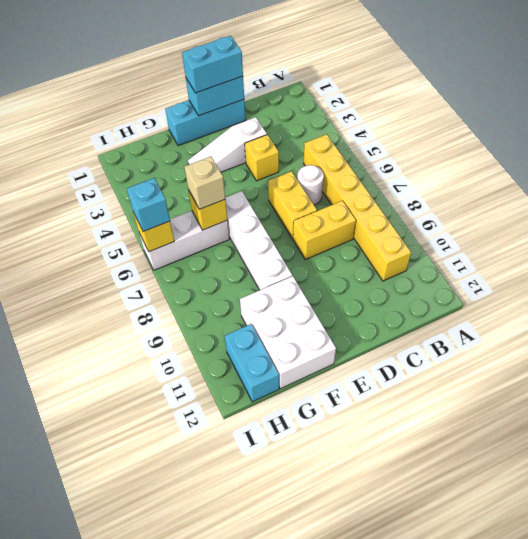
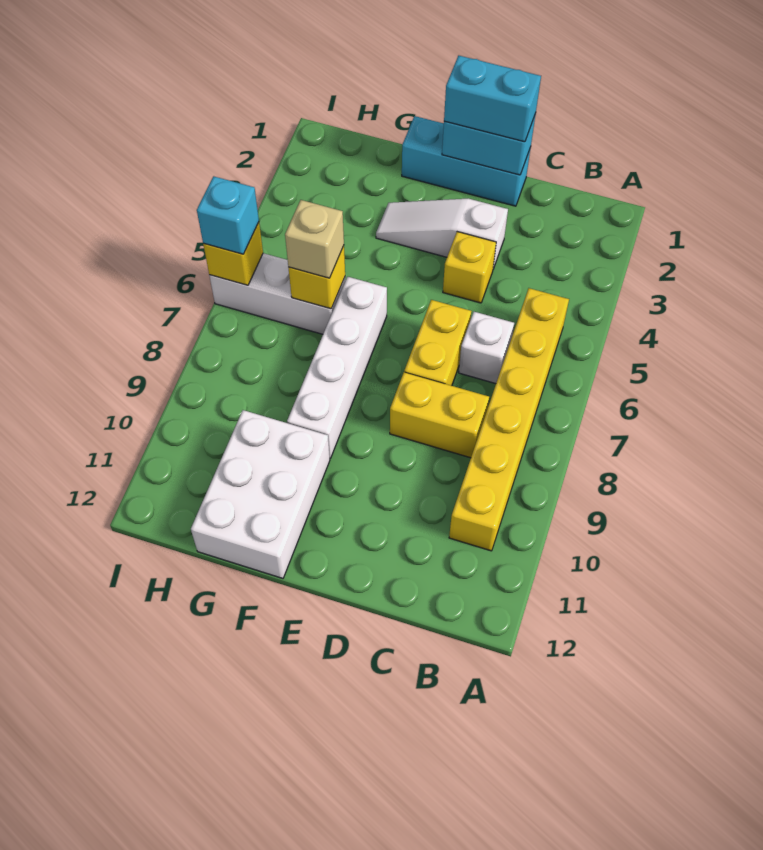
white round brick C6 level 1 -> white brick C6 level 1
cyan brick H11:H12 level 1 -> none

